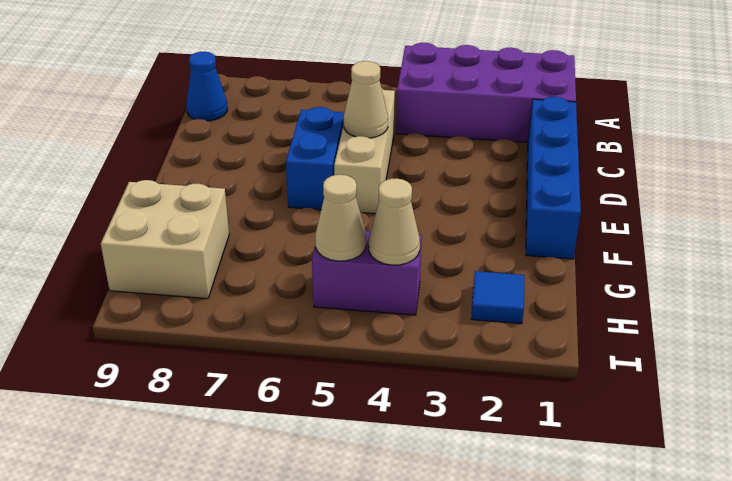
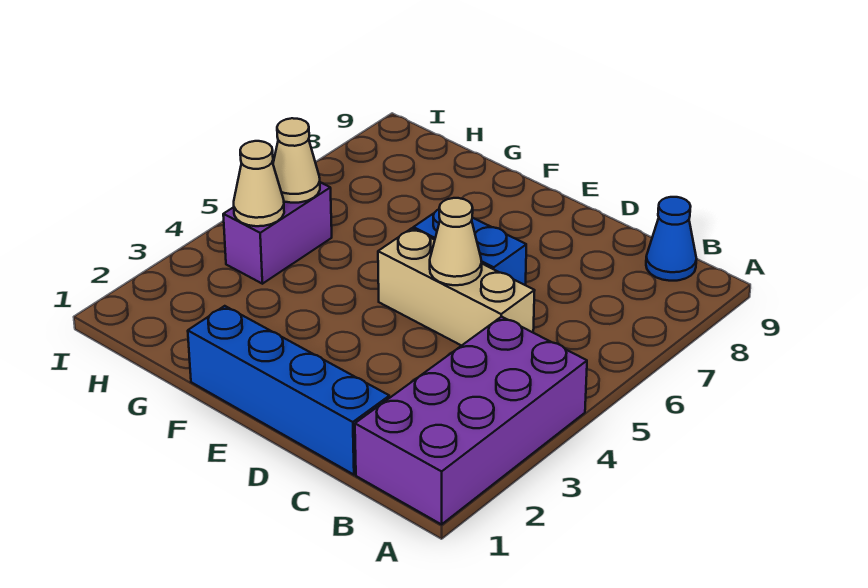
tan brick G8:H9 level 1 -> none
blue tile H2 level 1 -> none

